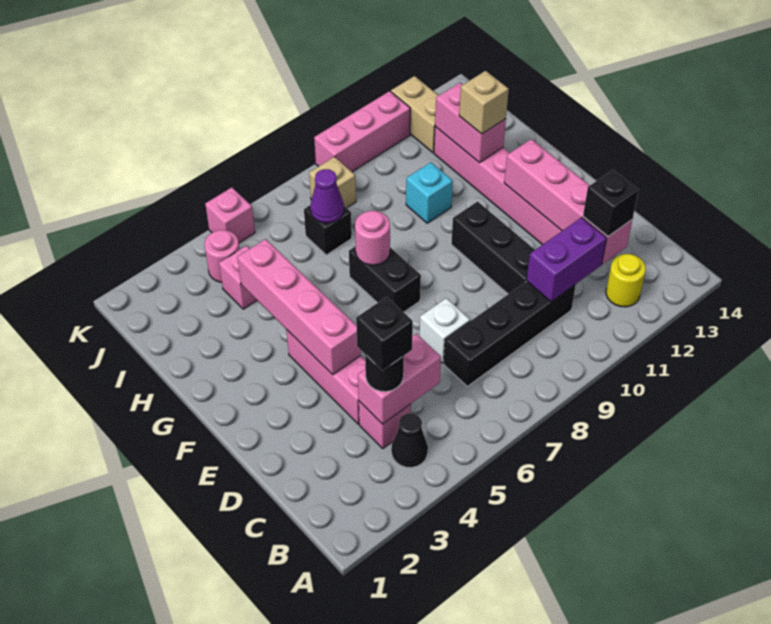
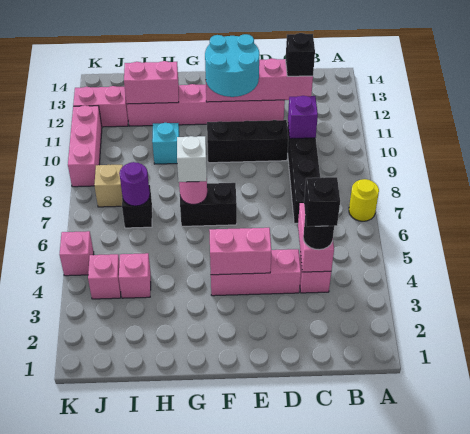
black cone B4 level 1 -> none
yellow round brick B12 level 1 -> yellow round brick A7 level 1
purple brick C10:C11 level 2 -> purple brick C10 level 2
white brick D7 level 1 -> white brick G7 level 3
pink brick E4:H4 level 2 -> pink brick E4:F4 level 2
none -> cyan round brick E11:F12 level 3
tan brick H12 level 3 -> none
purple cone I7 level 2 -> purple round brick I7 level 2
pink round brick J4 level 1 -> pink brick J4 level 1
tan brick J12:K12 level 1 -> pink brick J12:K12 level 1

